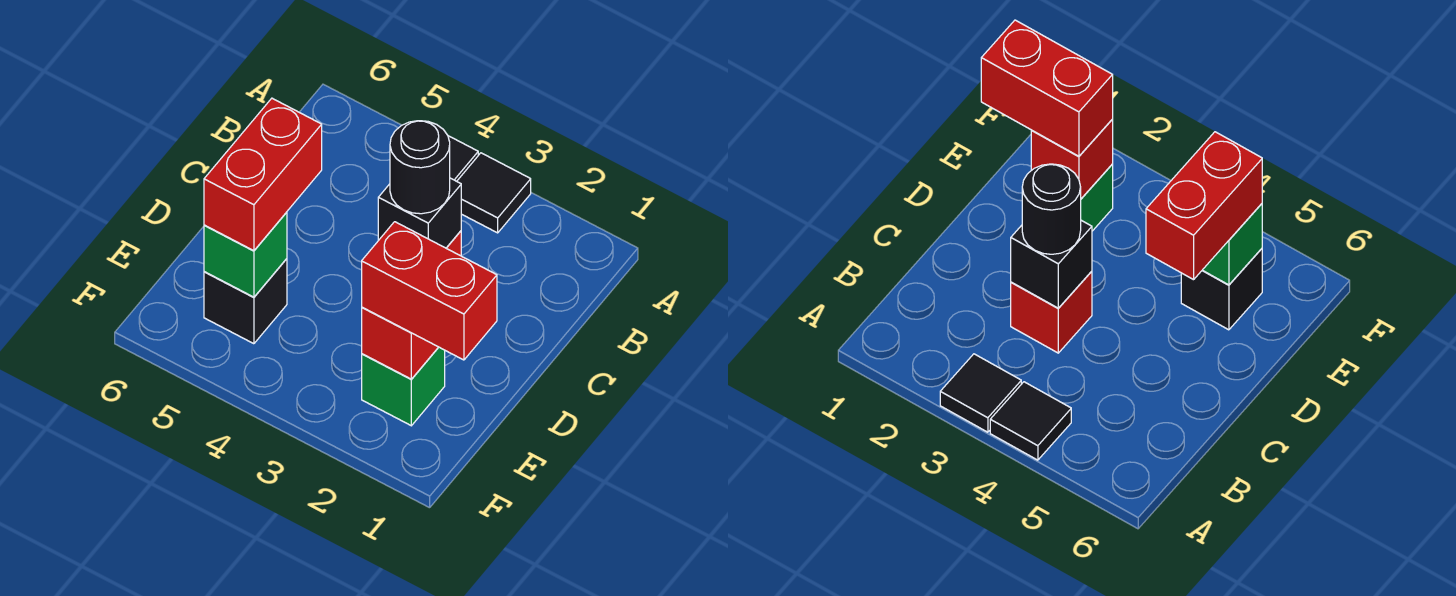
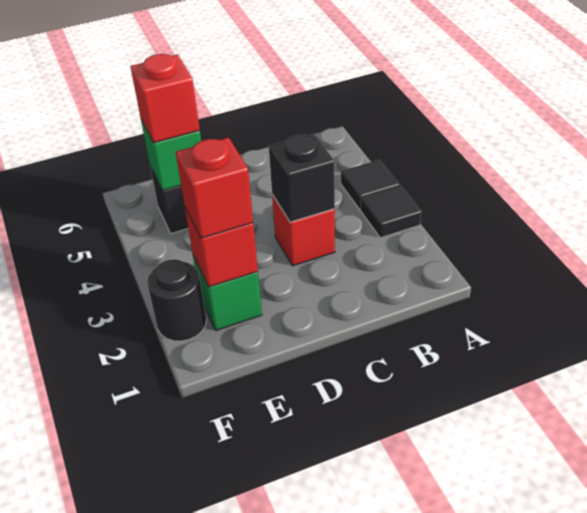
black round brick C3 level 3 -> black round brick F2 level 1
red brick D5:E5 level 3 -> red brick E5 level 3
red brick E1:E2 level 3 -> red brick E2 level 3

